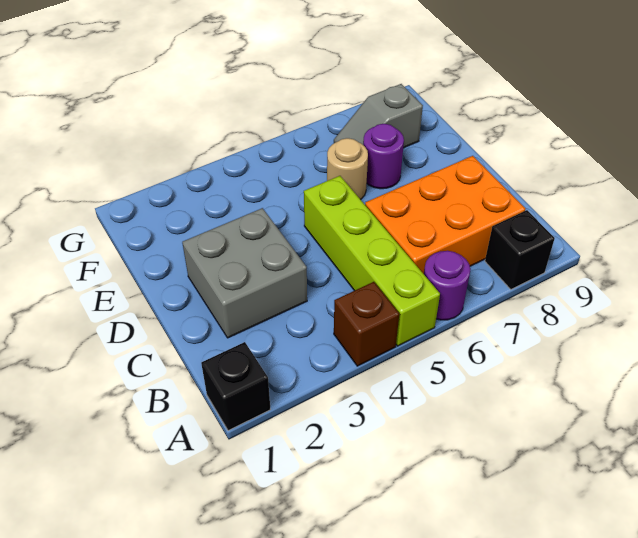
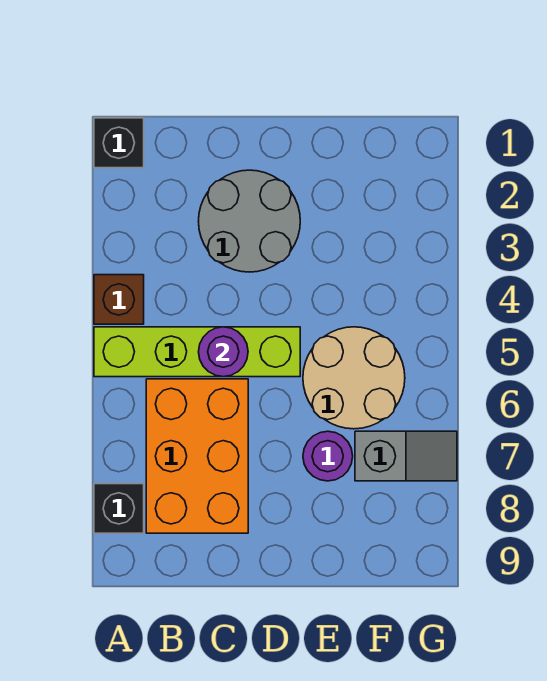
purple round brick A6 level 1 -> purple round brick C5 level 2
grey brick C2:D3 level 1 -> grey round brick C2:D3 level 1
tan round brick E6 level 1 -> tan round brick E5:F6 level 1
grey slope F7:F8 level 1 top 8 -> grey slope F7:G7 level 1 top F

